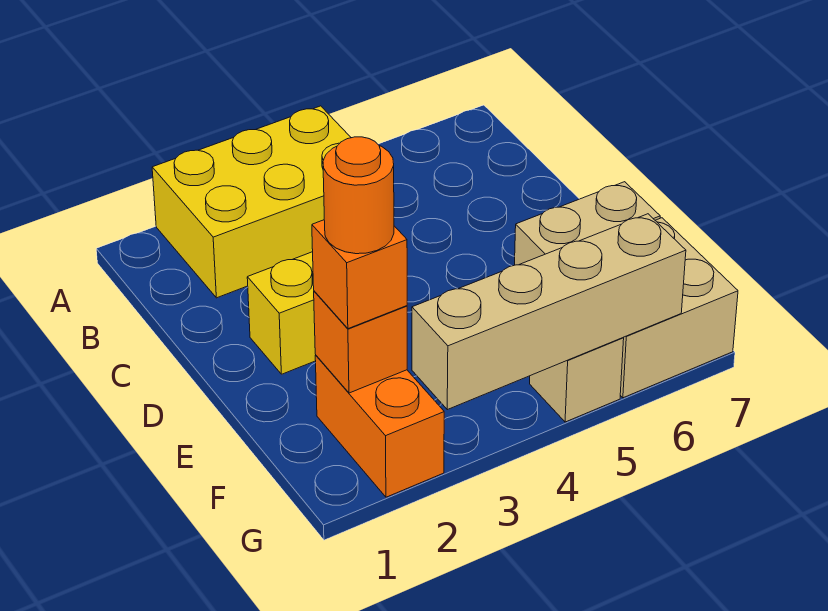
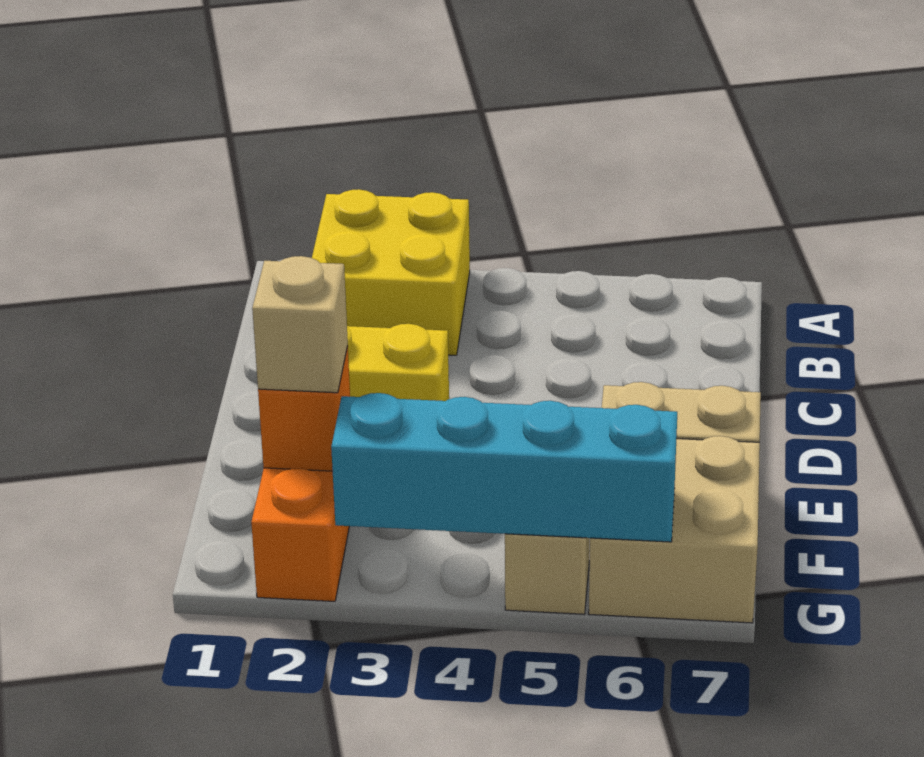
yellow brick A2:B4 level 1 -> yellow brick A2:B3 level 1
orange brick F2 level 3 -> tan brick F2 level 3
orange round brick F2 level 4 -> none
tan brick G3:G6 level 2 -> cyan brick G3:G6 level 2

